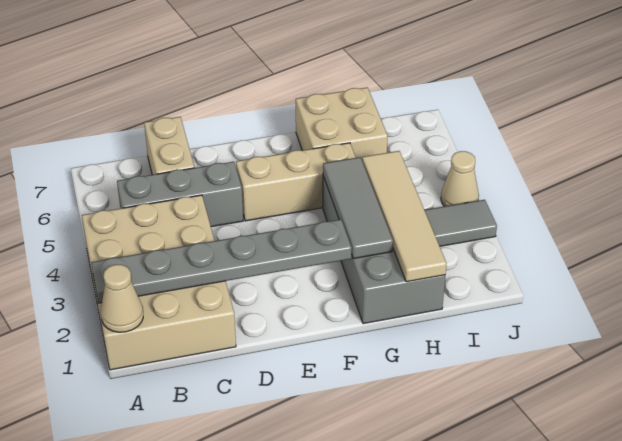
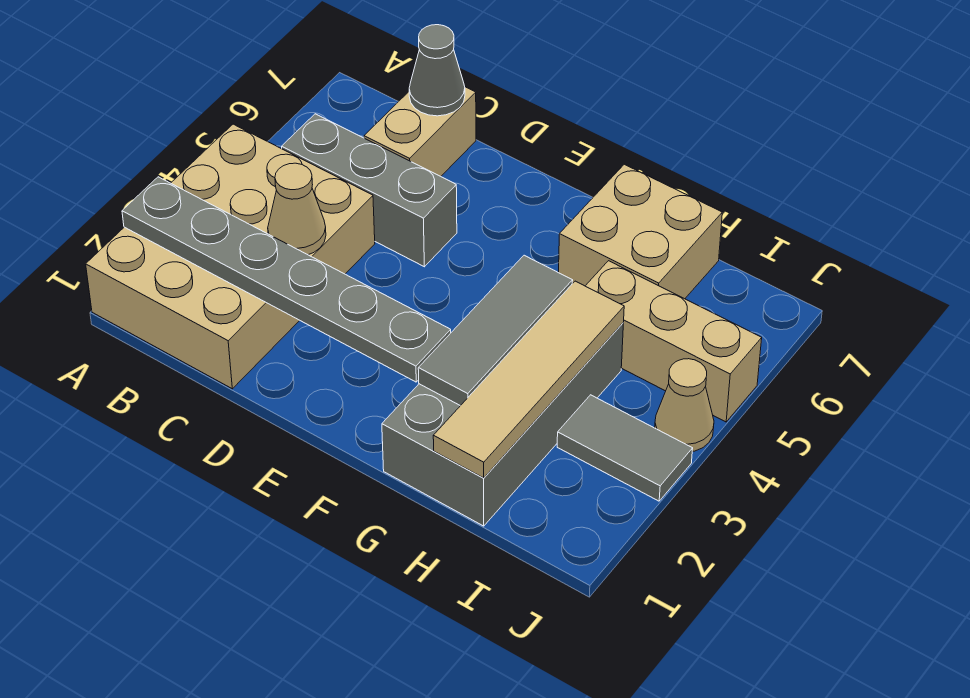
tan cone A1 level 2 -> tan cone C3 level 2
none -> grey cone C7 level 2
tan brick E5:G5 level 1 -> tan brick H5:J5 level 1

